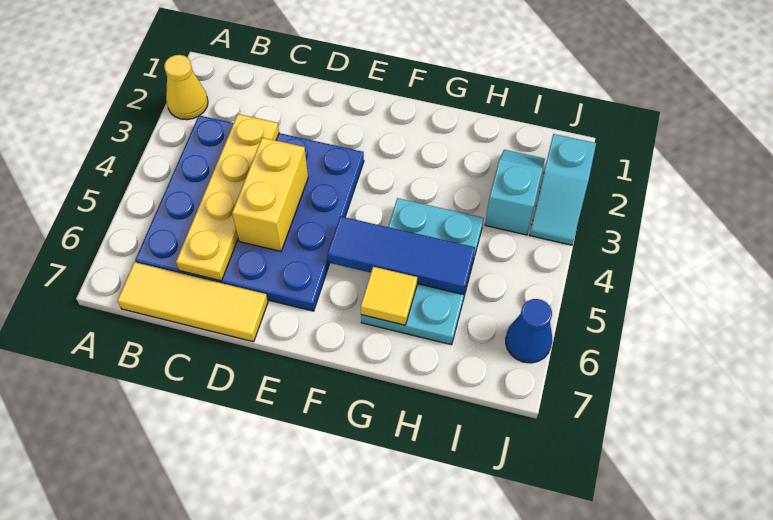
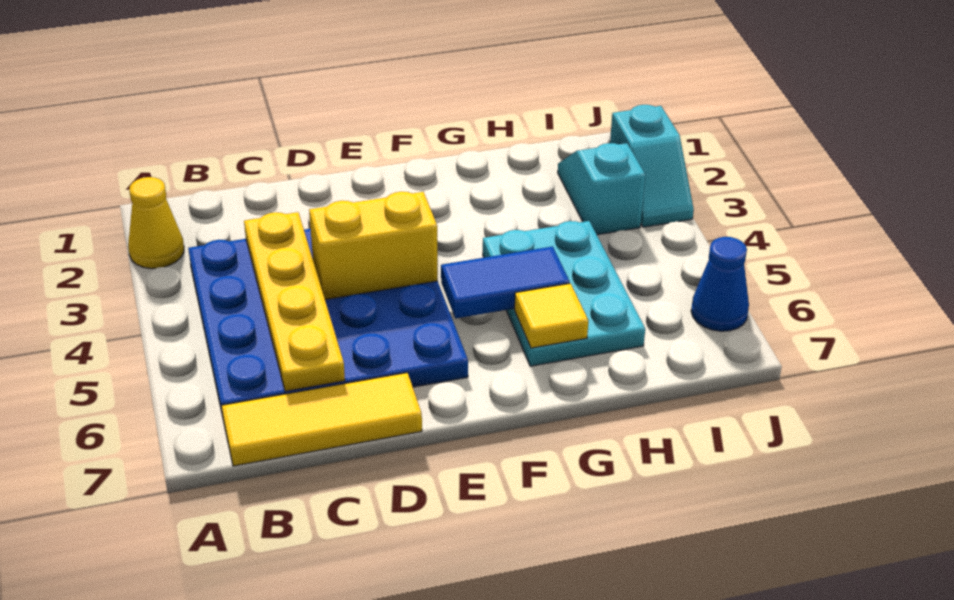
yellow brick D4:D5 level 2 -> yellow brick D4:E4 level 2
blue tile F5:H5 level 2 -> blue tile F5:G5 level 2

